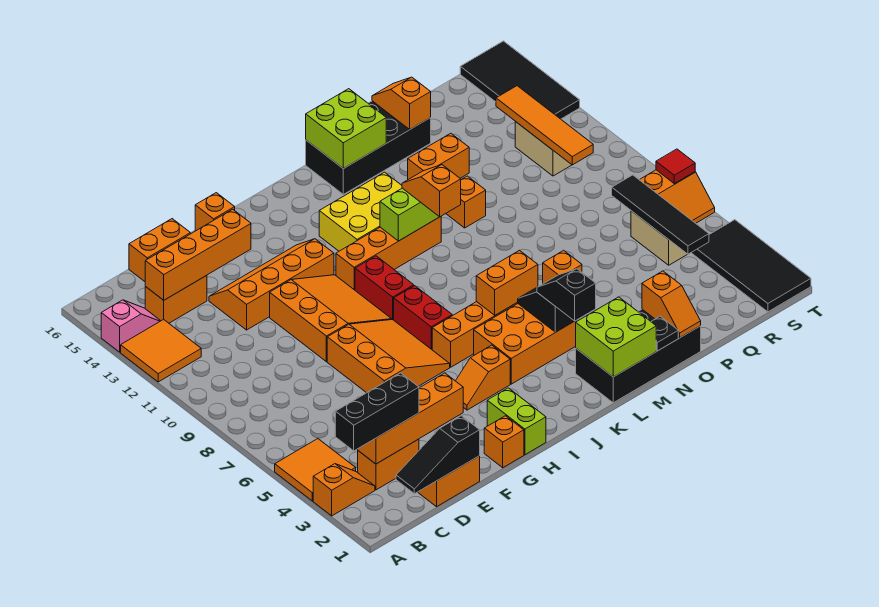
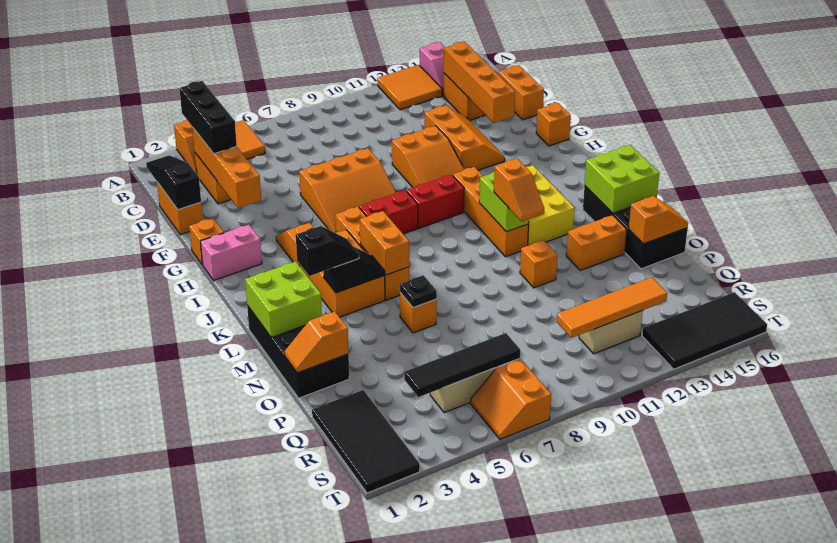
orange slope E12:H13 level 1 top 12 -> orange slope E12:G13 level 1 top 12
orange slope F9:H11 level 1 top F -> orange slope F10:H11 level 1 top F
lime brick H1:H2 level 1 -> pink brick H1:H2 level 1
orange slope L10:L11 level 3 top 10 -> orange slope L11:M11 level 3 top L
black plate N1 level 2 -> black plate N6 level 2
orange brick N13:O13 level 1 -> orange brick N13:N14 level 1
black tile S1:T4 level 1 -> black tile Q1:T2 level 1
red tile T7 level 2 -> none

